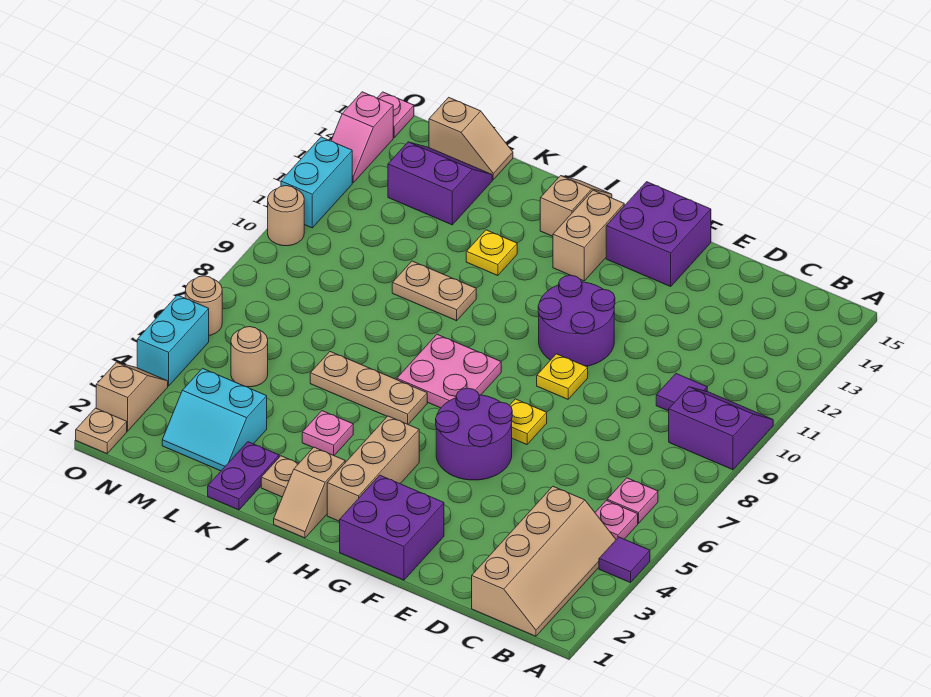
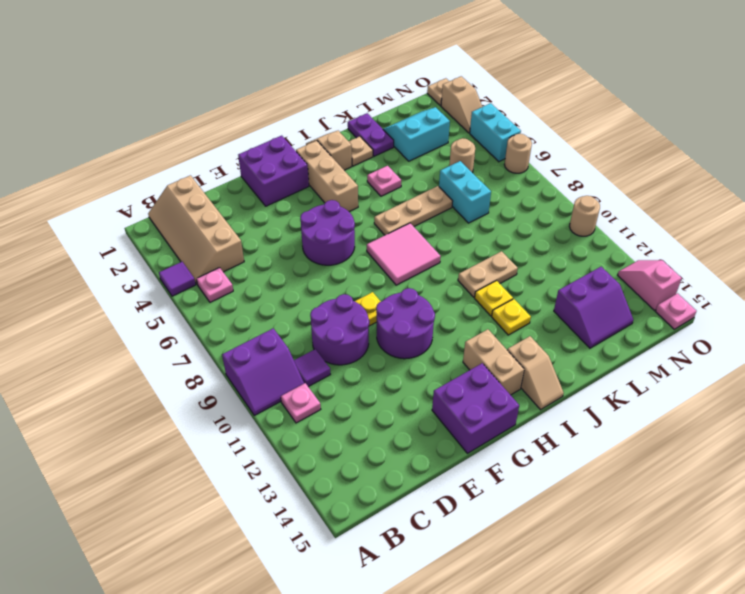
pink plate B6 level 1 -> pink plate B11 level 1
none -> purple round brick D9:E10 level 1
yellow plate F7 level 1 -> yellow plate J11 level 1
pink plate H7:I8 level 1 -> pink tile H7:I8 level 1
tan slope L15:M15 level 1 top M -> none
cyan brick O11:O12 level 1 -> cyan brick L6:L7 level 1

